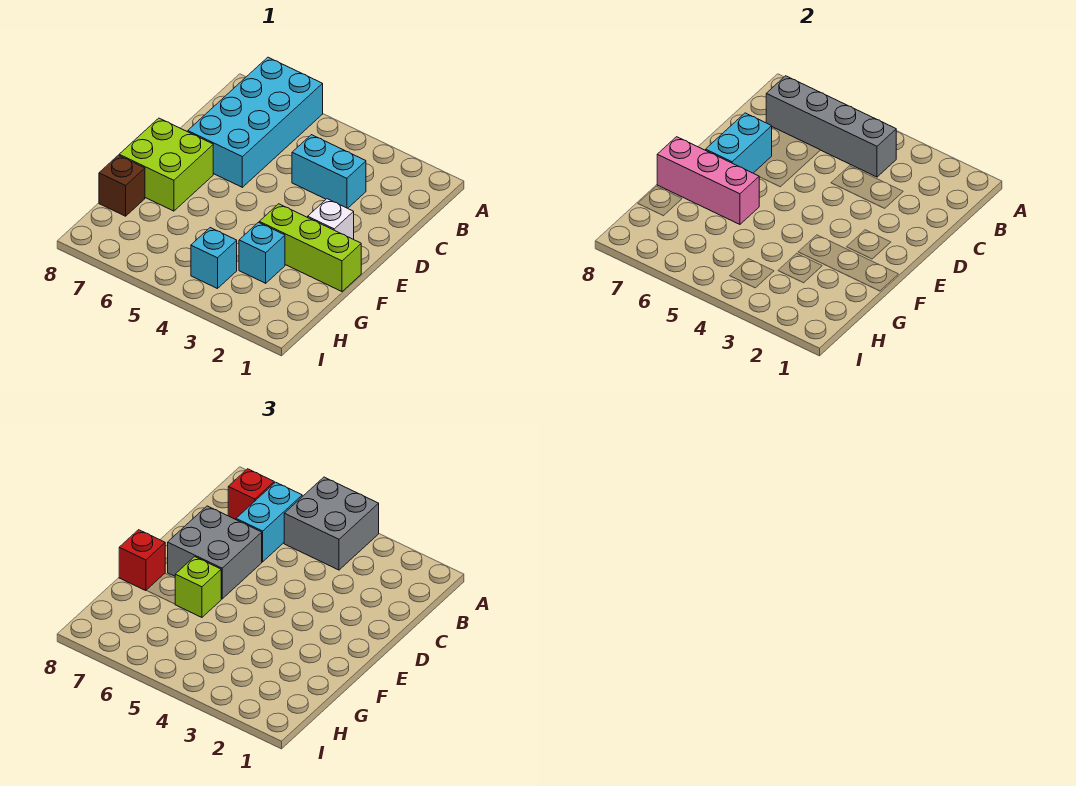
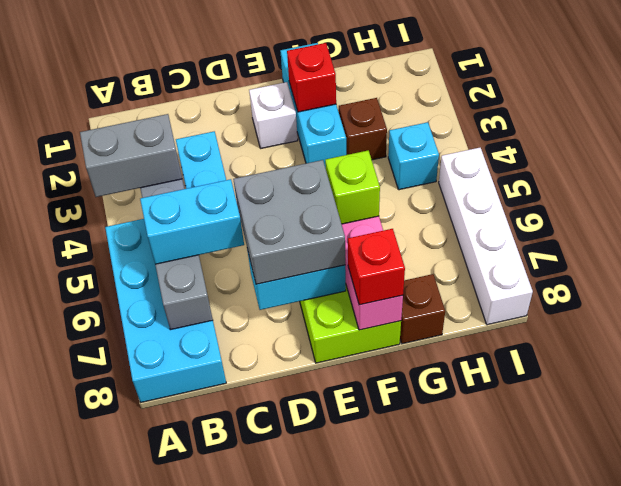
grey brick A4:B5 level 3 -> grey brick A4:B4 level 3
cyan brick A6:D7 level 1 -> cyan brick A5:B8 level 1
red brick B7 level 3 -> red brick F2 level 2
lime brick F1:F3 level 1 -> cyan brick F1:F3 level 1
cyan brick G3 level 1 -> brown brick G3 level 1
none -> white brick I5:I8 level 1

